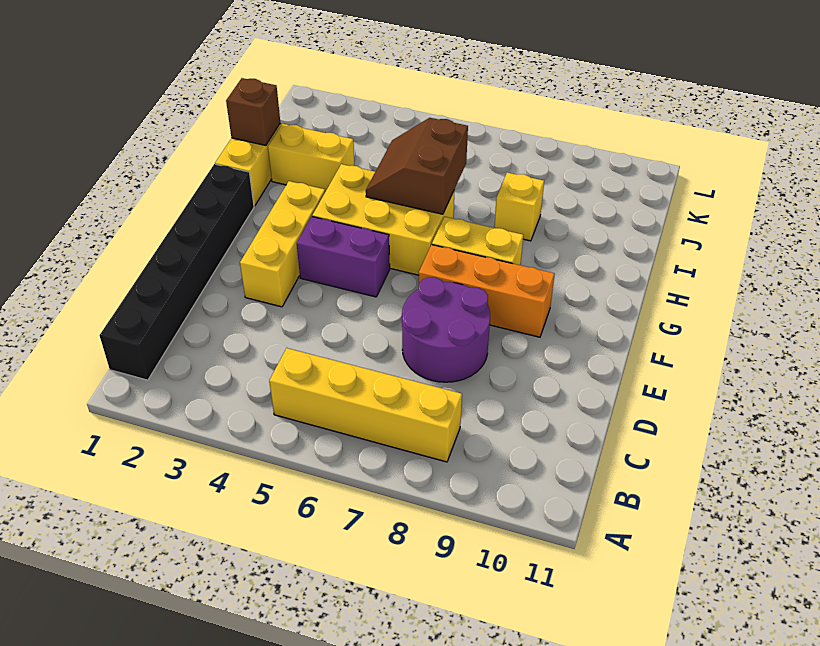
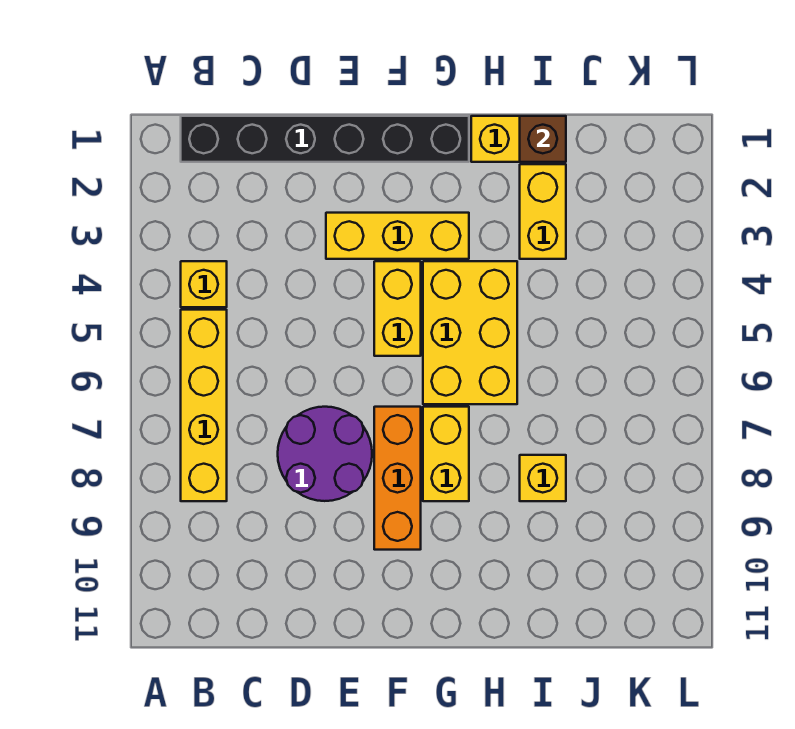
none -> yellow brick B4 level 1
purple brick F4:F5 level 1 -> yellow brick F4:F5 level 1
brown slope H5:I6 level 2 top 6 -> none

